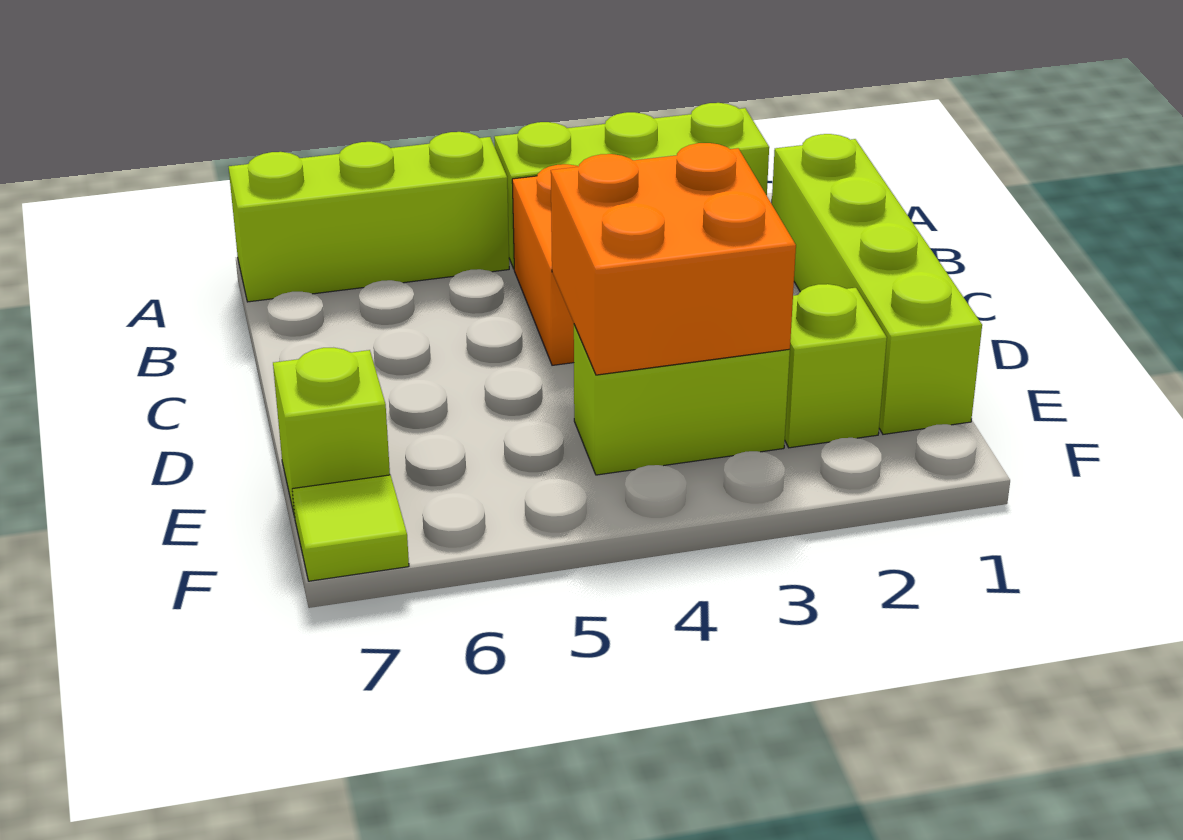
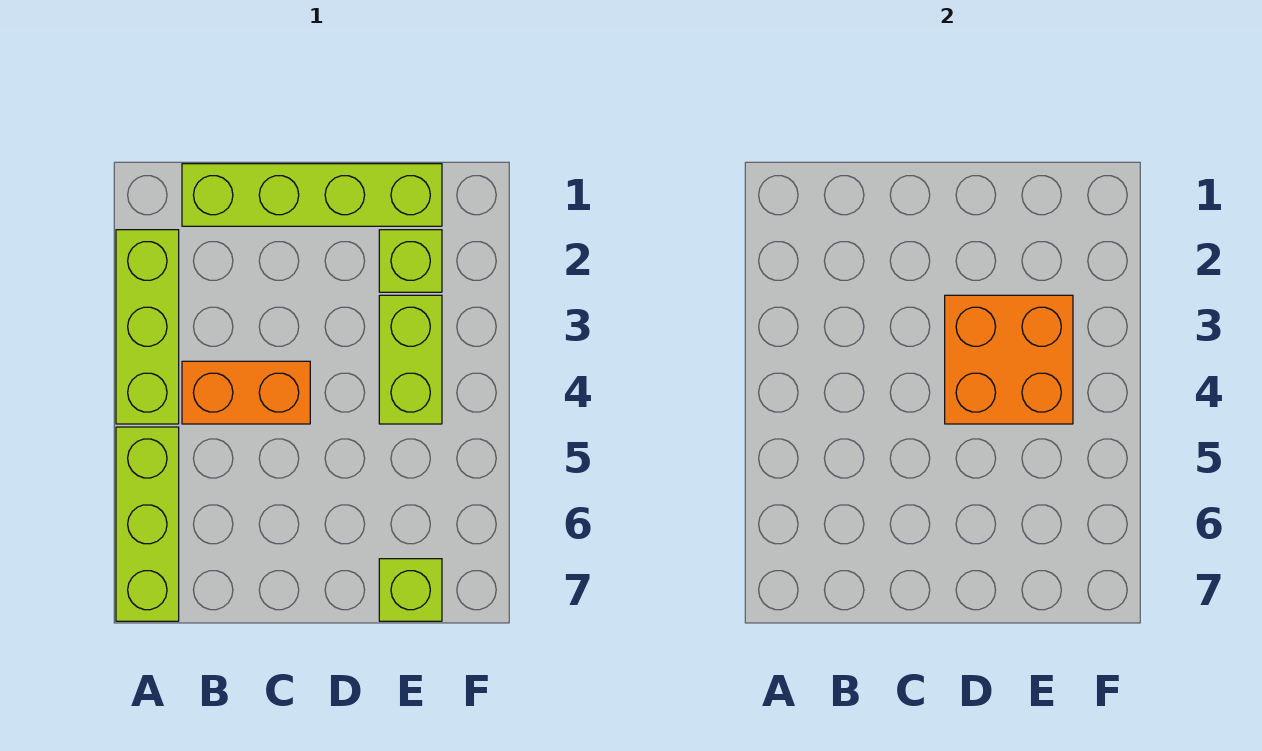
lime tile F7 level 1 -> none

